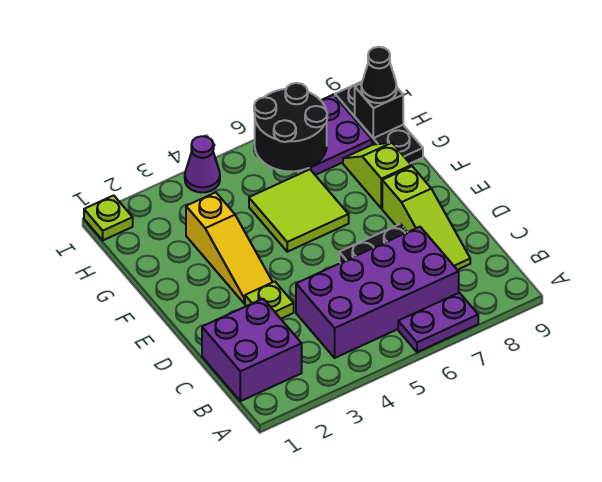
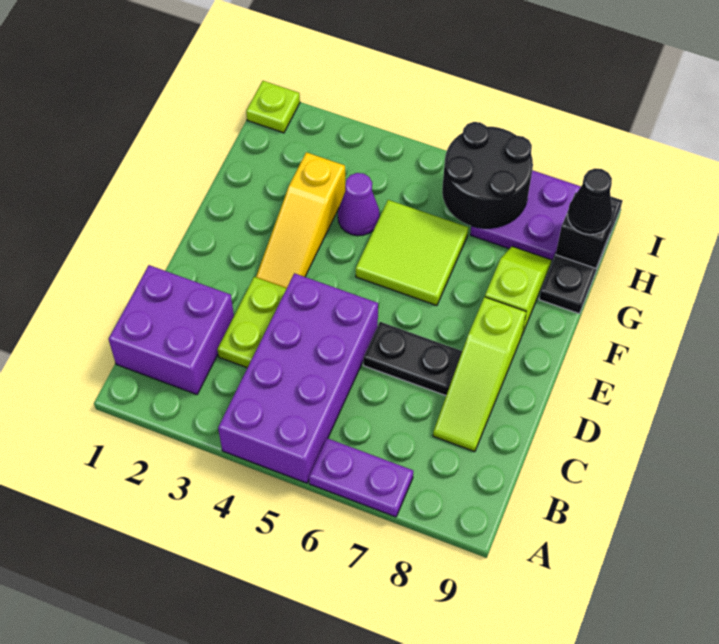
purple brick B4:C7 level 1 -> purple brick A4:D5 level 1
lime plate D3 level 1 -> lime plate C3:D3 level 1
purple cone I4 level 1 -> purple cone G4 level 1

